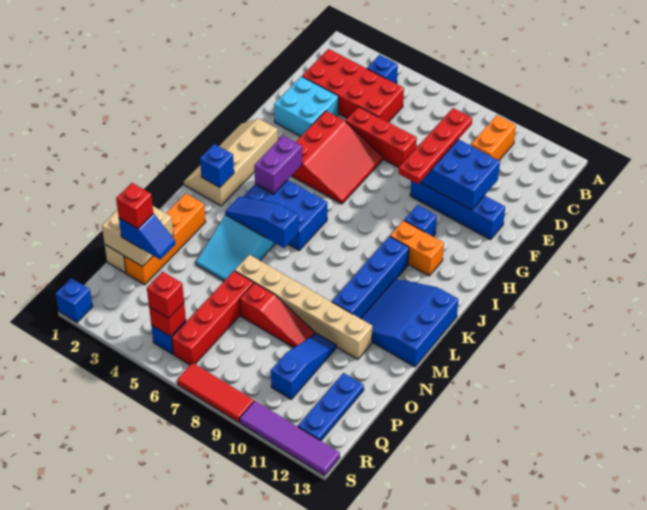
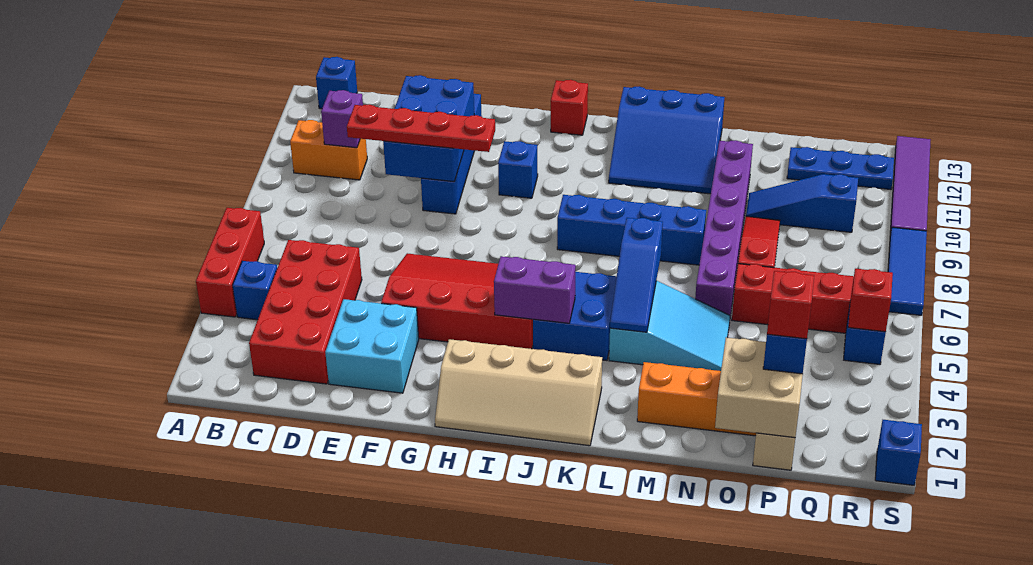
none -> purple brick C10 level 2
red brick E5:E7 level 1 -> red brick A4:A6 level 1
red slope F4:H6 level 1 top 4 -> red slope F4:I6 level 1 top 4
orange brick I10:I11 level 1 -> none
blue brick J4:K6 level 1 -> blue brick J4:K5 level 1
blue brick J10:M10 level 1 -> blue brick J8:M8 level 1
blue brick K2 level 2 -> blue brick B13 level 1
tan brick N6:N11 level 1 -> purple brick N6:N11 level 1
red brick R5 level 3 -> red brick I13 level 1
red tile S7:S9 level 1 -> blue tile S7:S9 level 1

